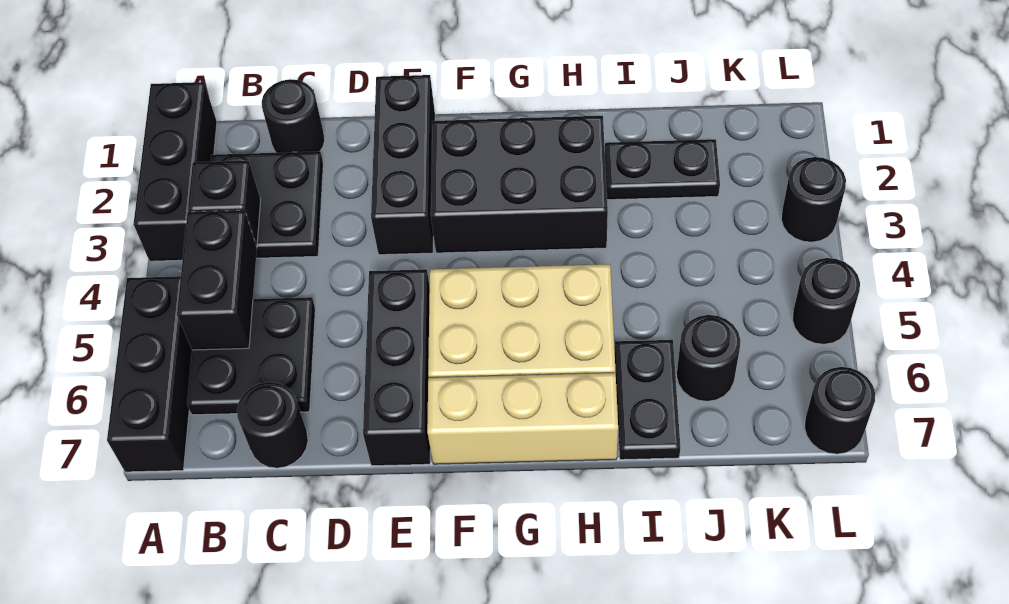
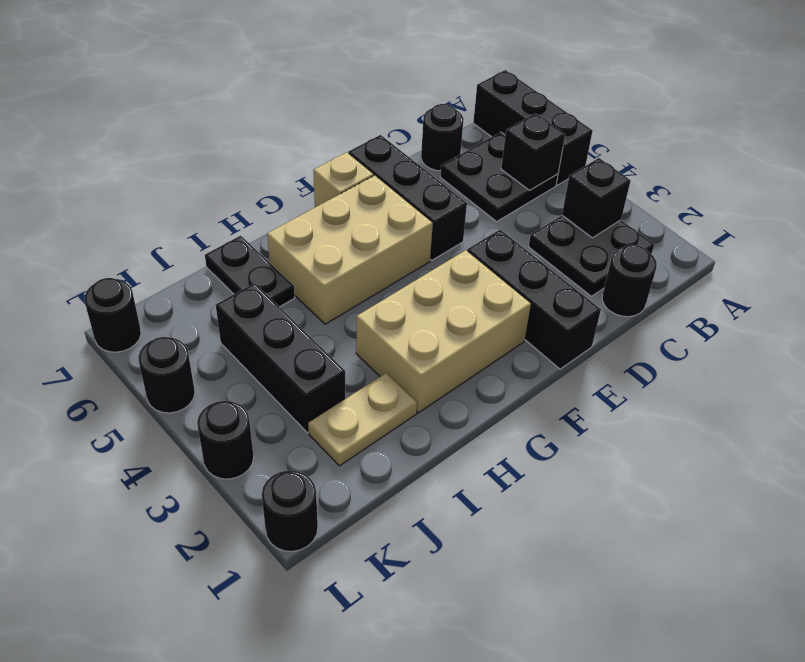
black brick A1:A3 level 1 -> black brick J3:J5 level 1
black brick B4:B5 level 2 -> black brick B5 level 2
black brick F2:H3 level 1 -> tan brick F2:H3 level 1
tan brick F7:H7 level 1 -> tan brick F7 level 1
black plate I2:J2 level 1 -> tan plate I2:J2 level 1
black round brick J6 level 1 -> black round brick L1 level 1

